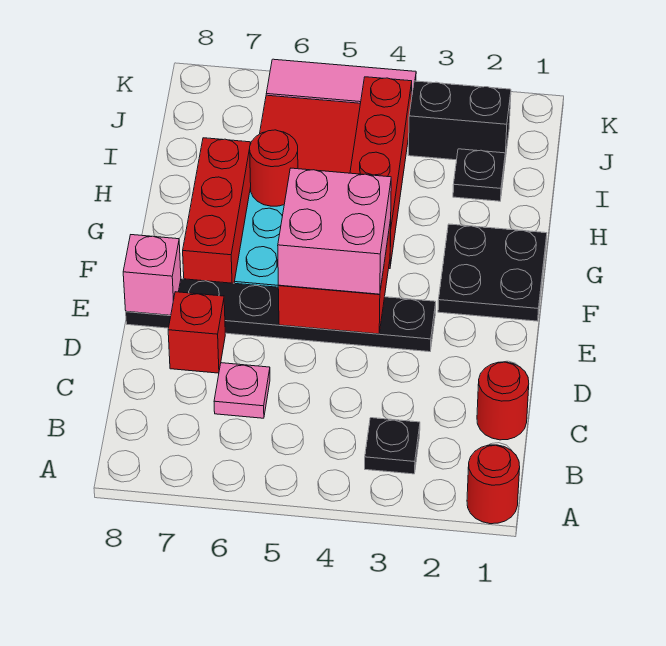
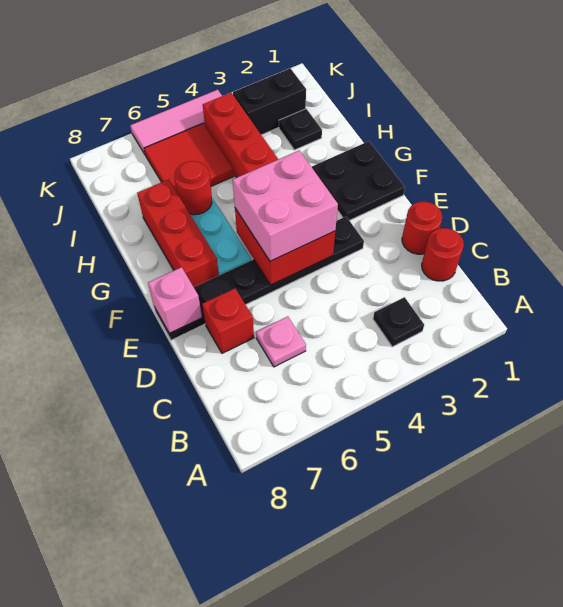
red round brick A1 level 1 -> red round brick D1 level 1

